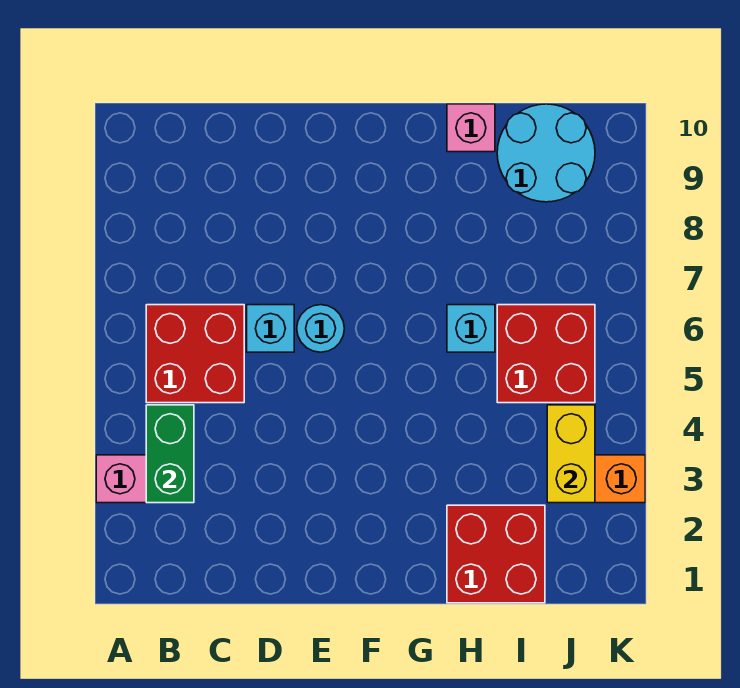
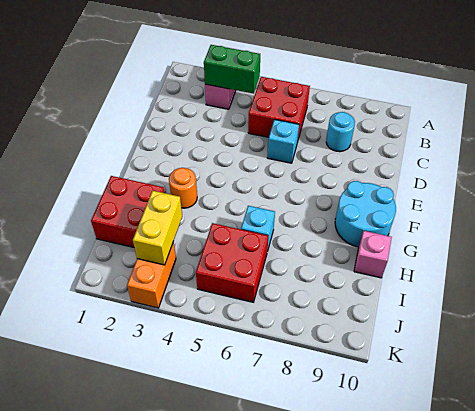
cyan round brick E6 level 1 -> cyan round brick C8 level 1
none -> orange round brick G3 level 1
cyan round brick I9:J10 level 1 -> cyan round brick F9:G10 level 1
yellow brick J3:J4 level 2 -> yellow brick I3:J3 level 2

